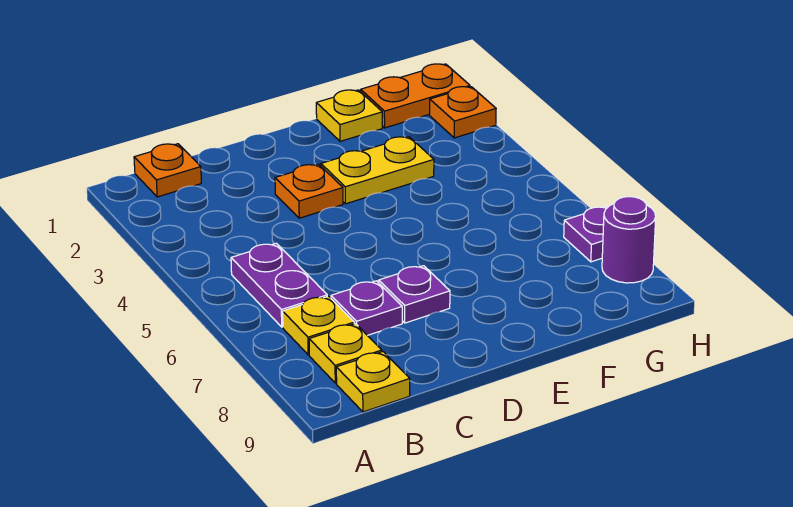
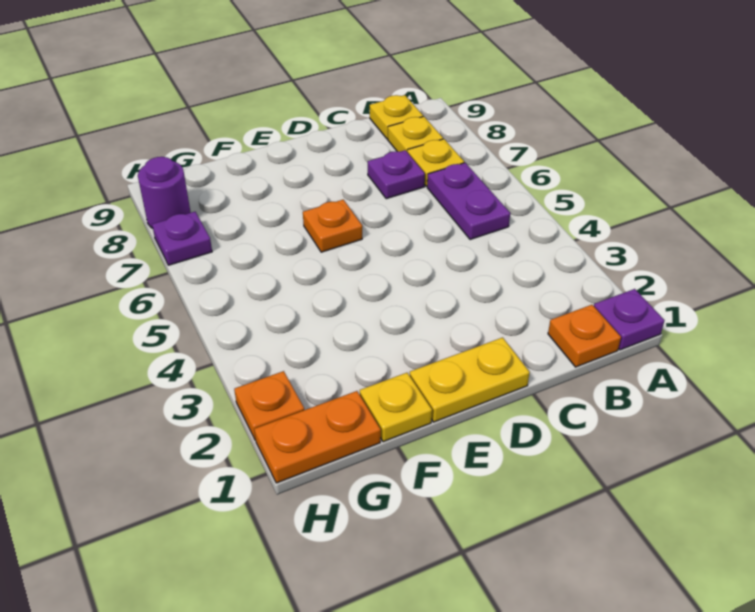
orange plate D3 level 1 -> orange plate E6 level 1
purple plate D7 level 1 -> purple plate A1 level 1
yellow plate E3:F3 level 1 -> yellow plate D1:E1 level 1

